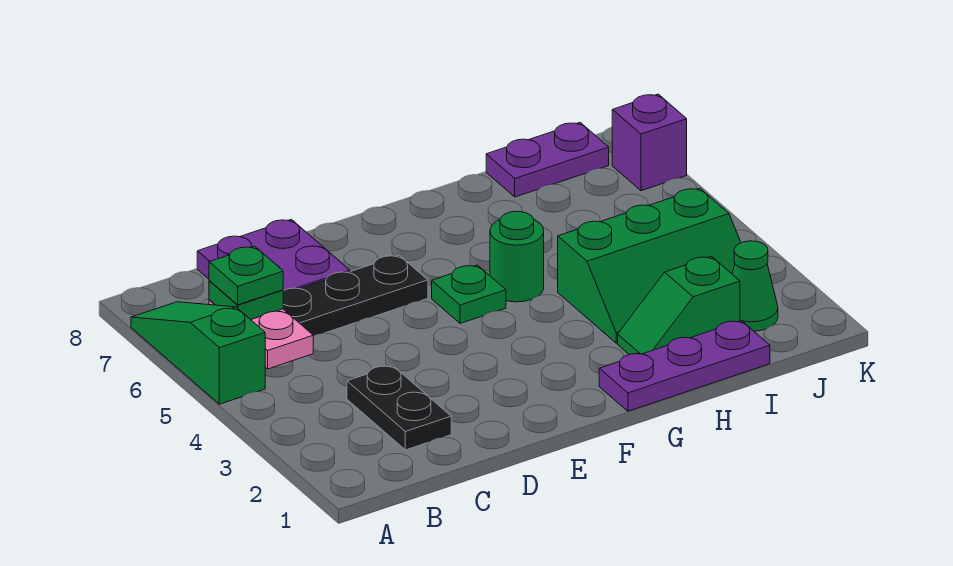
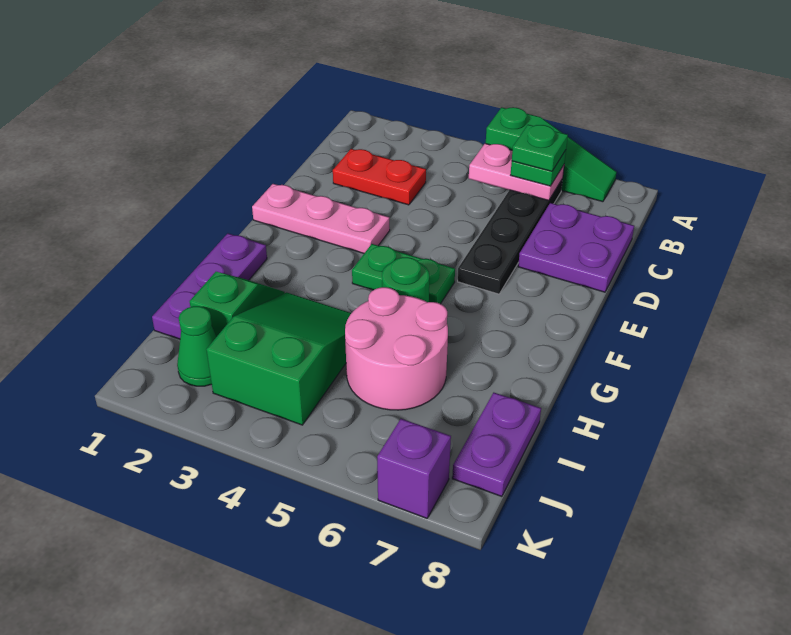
black plate C2:C3 level 1 -> red plate C2:C3 level 1
none -> pink plate E1:E3 level 1
green plate F5 level 1 -> green plate F4:F5 level 1
green slope H3:J4 level 1 top 4 -> green slope H3:J4 level 1 top J
none -> pink round brick H5:I6 level 1

